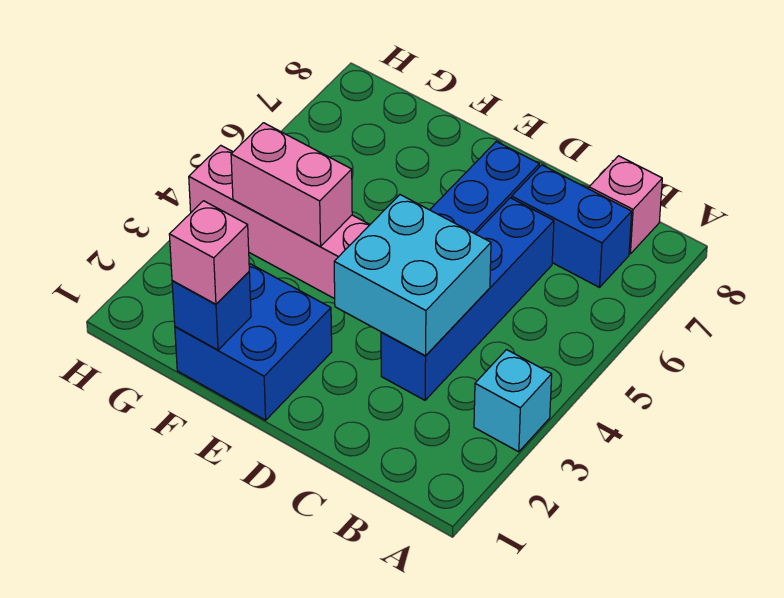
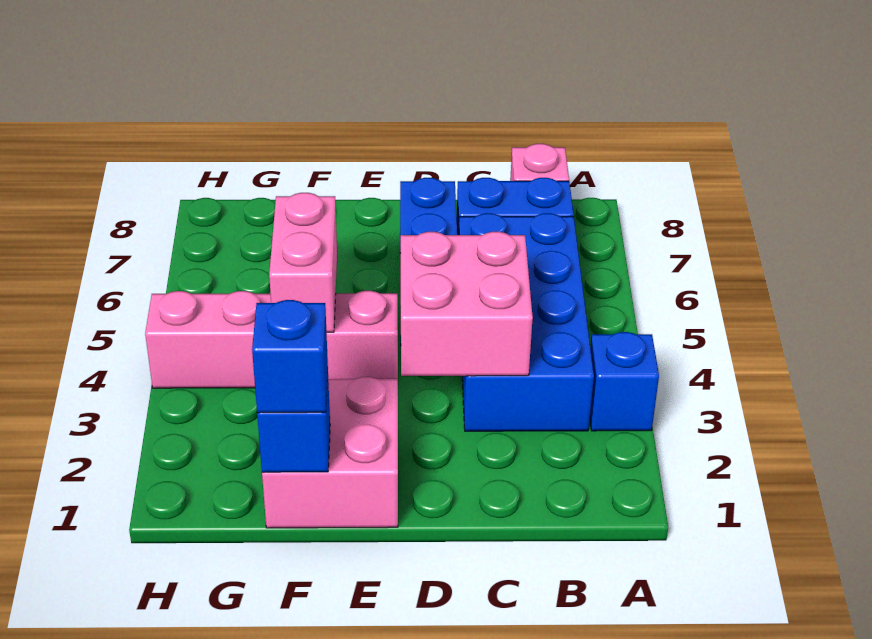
cyan brick A3 level 1 -> blue brick A3 level 1
blue brick C3:C6 level 1 -> blue brick B3:C6 level 1
cyan brick C3:D4 level 2 -> pink brick C3:D4 level 2
blue brick E1:F2 level 1 -> pink brick E1:F2 level 1
pink brick F1 level 3 -> blue brick F1 level 3
pink brick F4:G4 level 2 -> pink brick F4:F5 level 2

